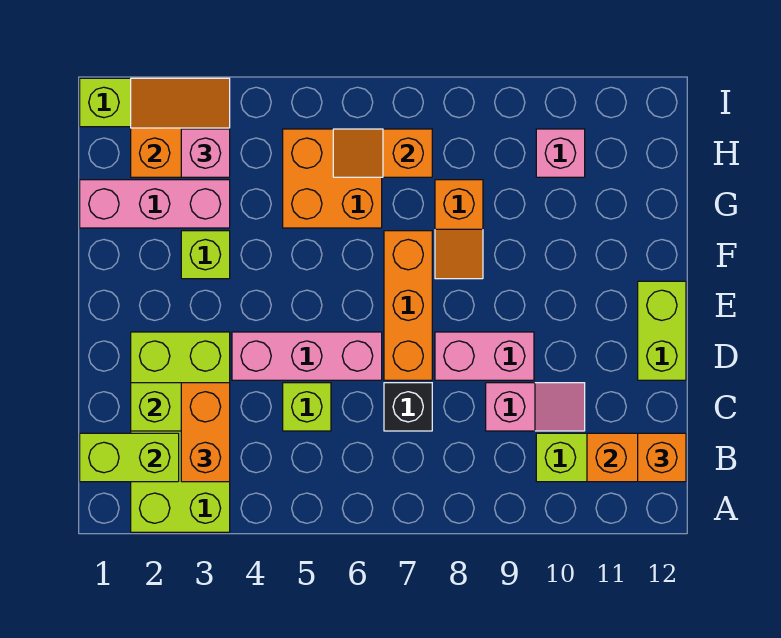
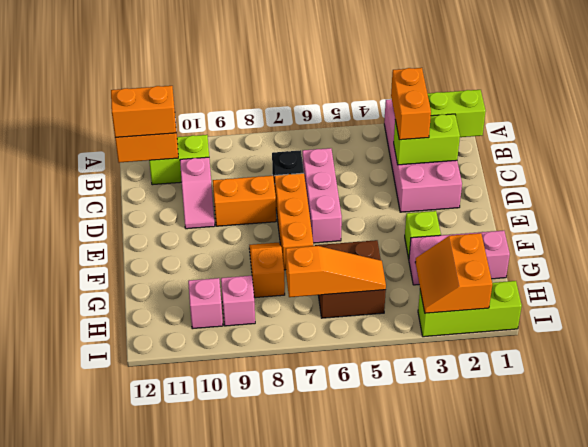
lime brick A2:D3 level 1 -> pink brick A2:D3 level 1
orange brick B12 level 3 -> orange brick B11:B12 level 3
lime brick C5 level 1 -> none
pink slope C9:C10 level 1 top 9 -> pink slope C10:D10 level 1 top C
pink brick D4:D6 level 1 -> pink brick C6:E6 level 1
pink brick D8:D9 level 1 -> orange brick D8:D9 level 1
lime brick D12:E12 level 1 -> none
orange brick G5:H6 level 1 -> brown brick G5:H6 level 1
orange slope H2:I3 level 2 top H -> orange slope H2:I3 level 2 top 2
pink brick H3 level 3 -> pink brick H9 level 1
orange slope H6:H7 level 2 top 7 -> orange slope H5:H7 level 2 top 7

